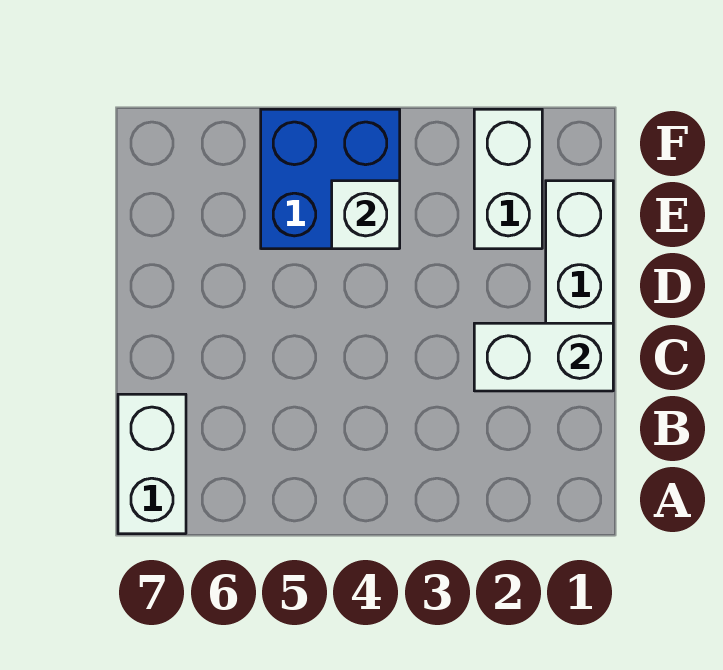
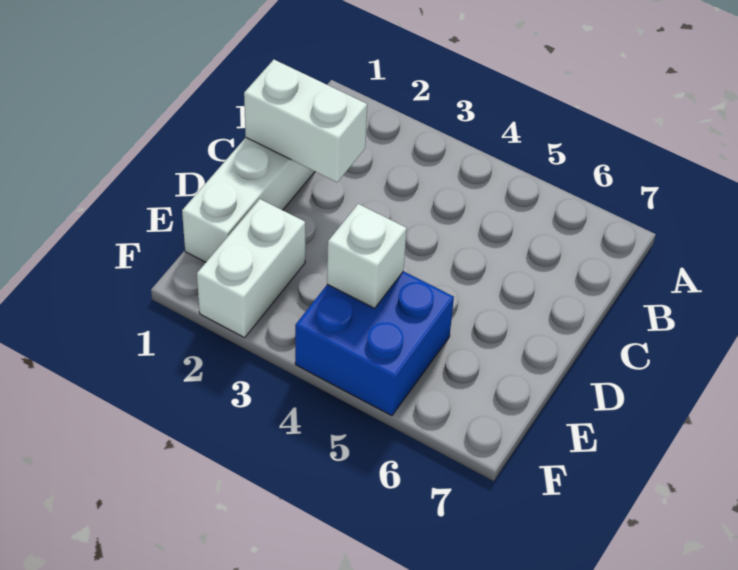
white brick A7:B7 level 1 -> none

